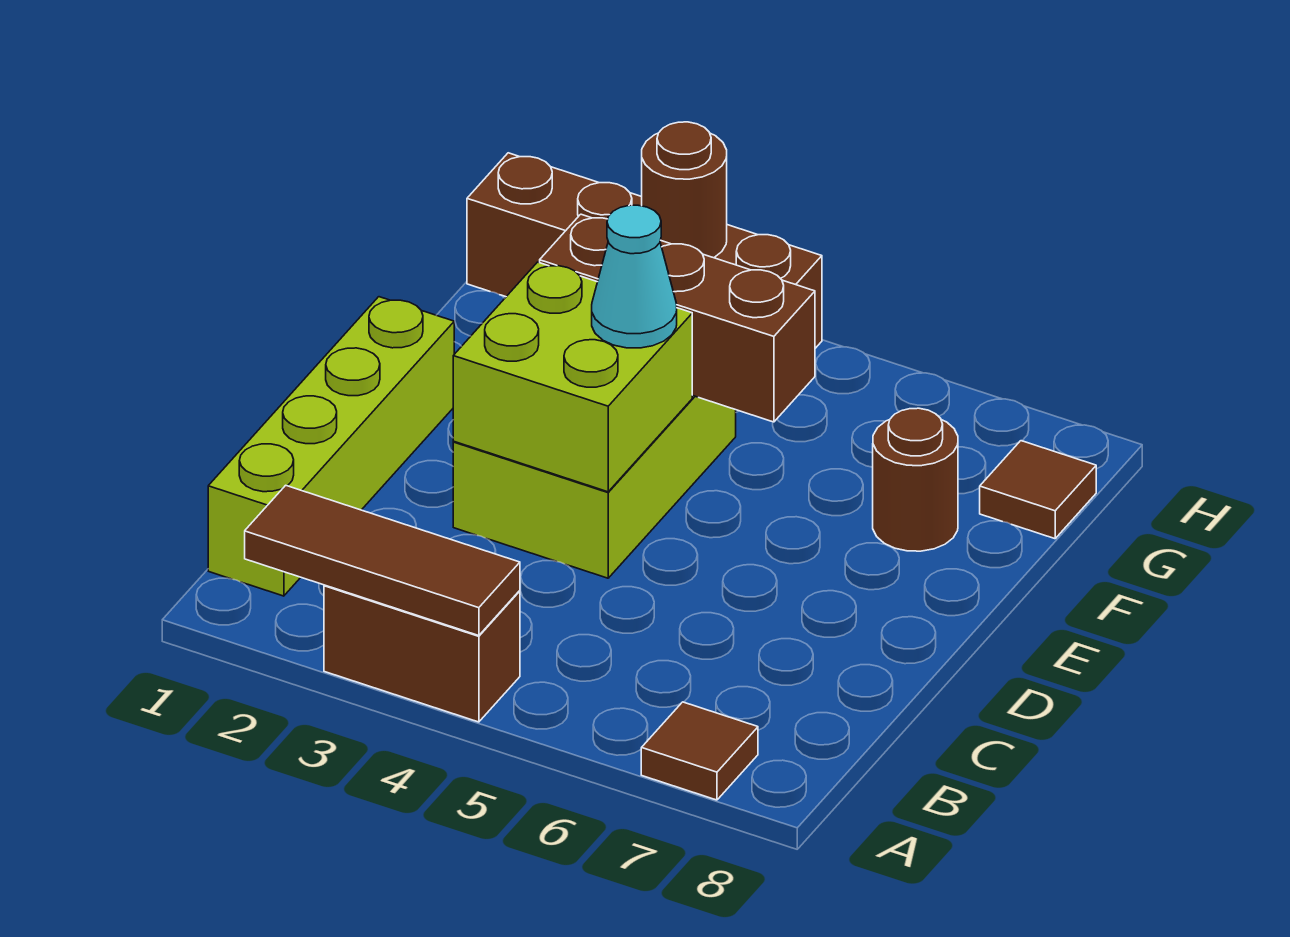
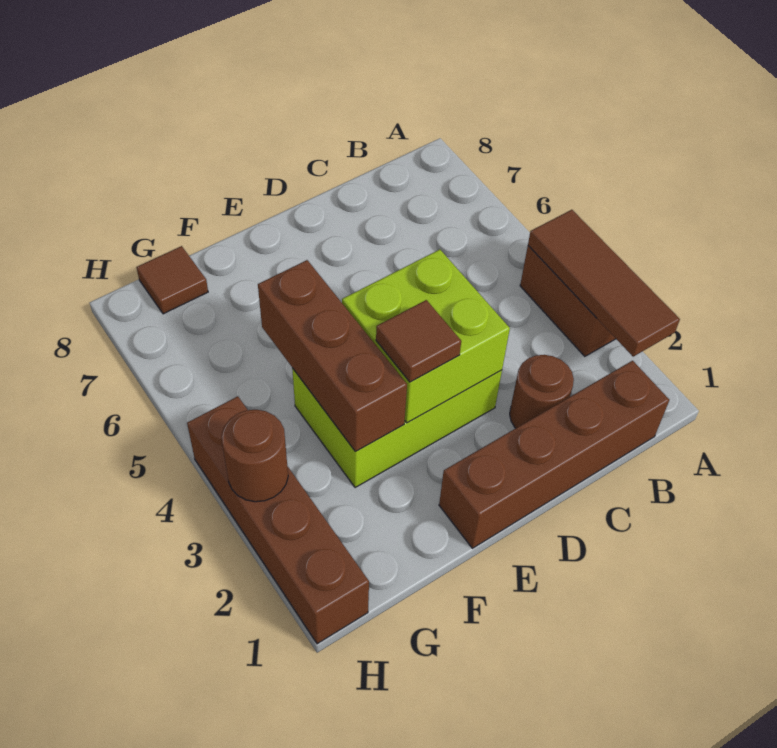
brown tile A7 level 1 -> brown tile E3 level 3
lime brick B1:E1 level 1 -> brown brick B1:E1 level 1
cyan cone E4 level 3 -> none
brown round brick F7 level 1 -> brown round brick C2 level 1

